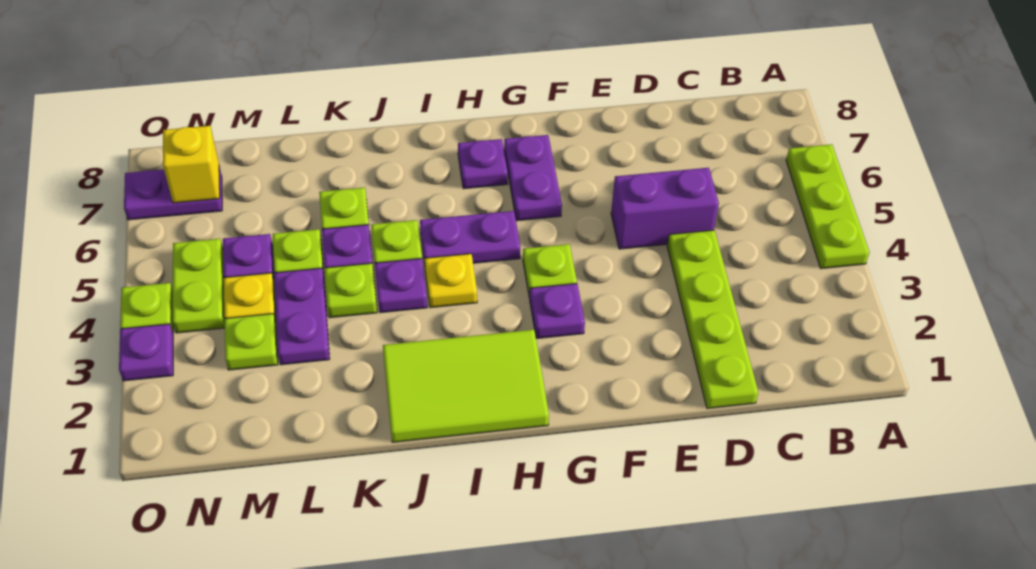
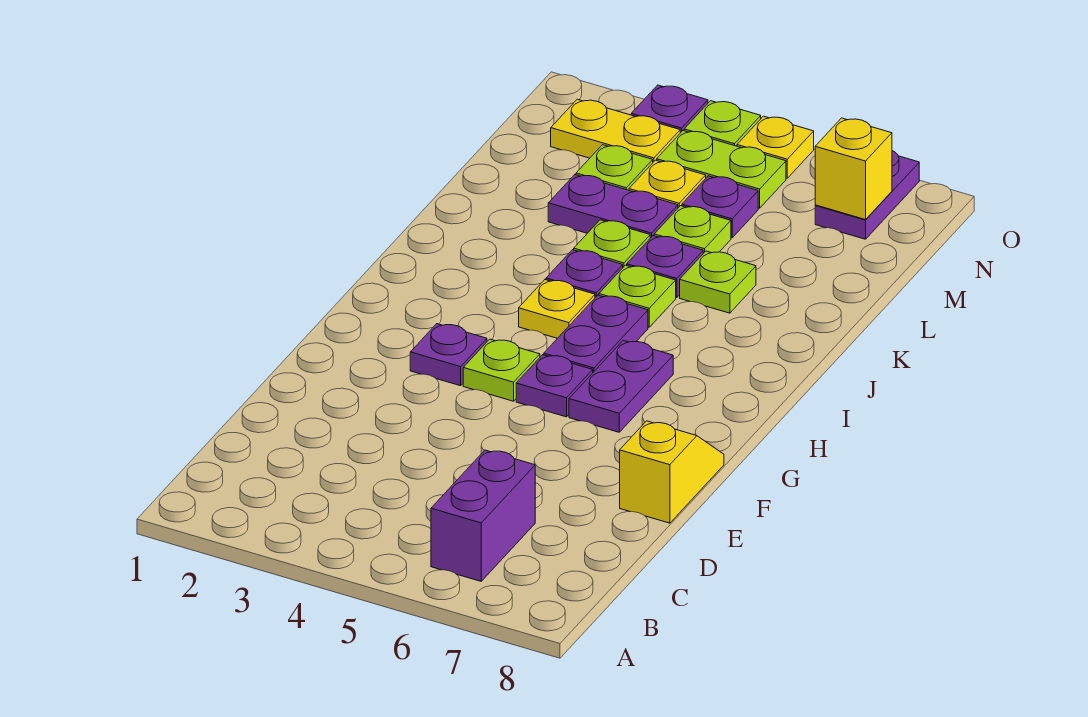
lime plate A4:A6 level 1 -> none
lime plate D1:D4 level 1 -> none
purple brick D5:E5 level 1 -> purple brick B6:C6 level 1
none -> yellow slope E8:F8 level 1 top E
purple plate G6:G7 level 1 -> purple plate G6:H6 level 1
lime tile H1:J2 level 1 -> none
purple plate H7 level 1 -> purple plate G5 level 1
none -> yellow plate N2:N3 level 1
none -> yellow plate O5 level 1

